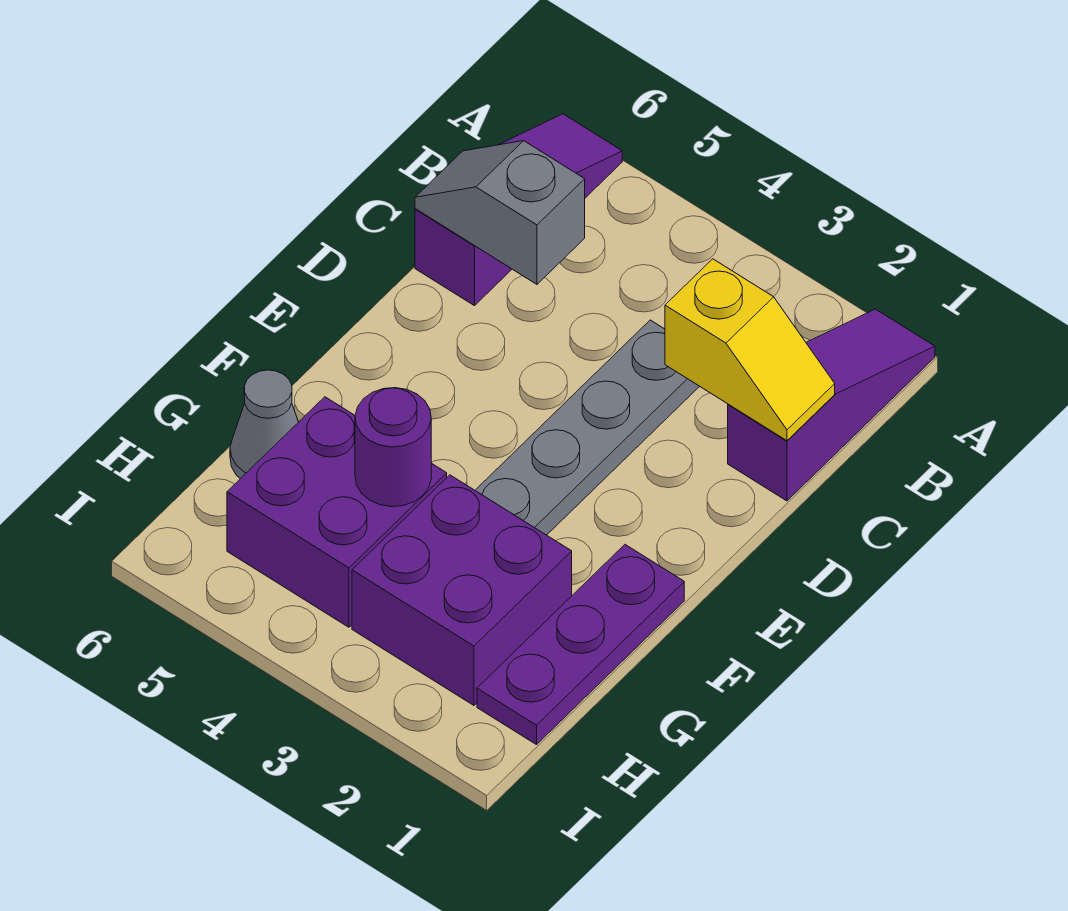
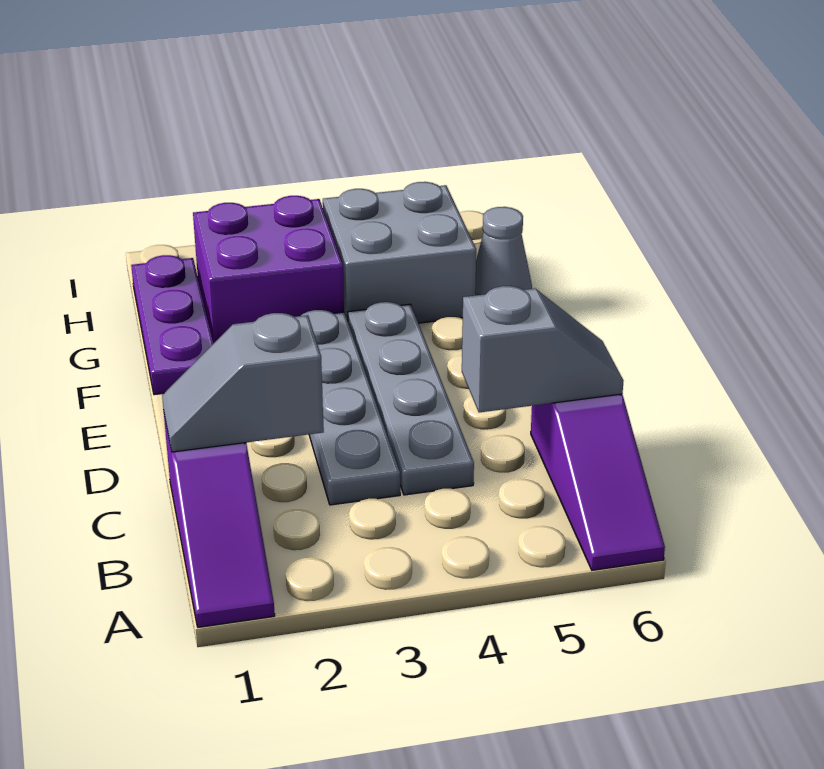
yellow slope C1:C2 level 2 top 2 -> grey slope C1:C2 level 2 top 2
none -> grey plate C4:F4 level 1
purple brick G4:H5 level 1 -> grey brick G4:H5 level 1
purple round brick G4 level 2 -> none

